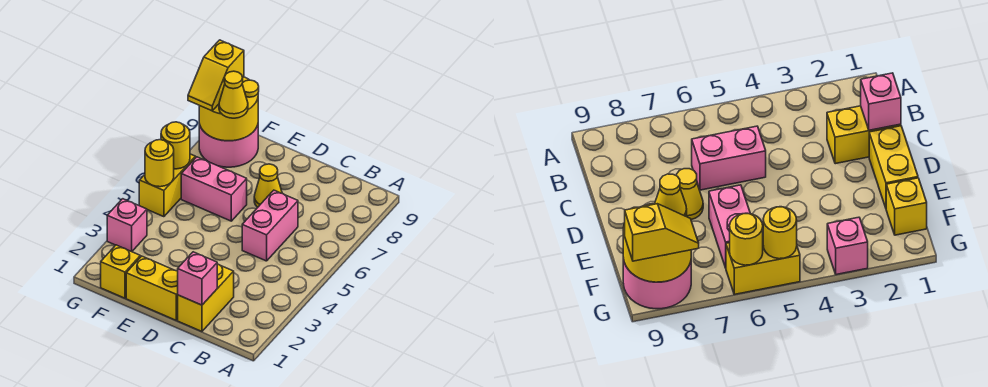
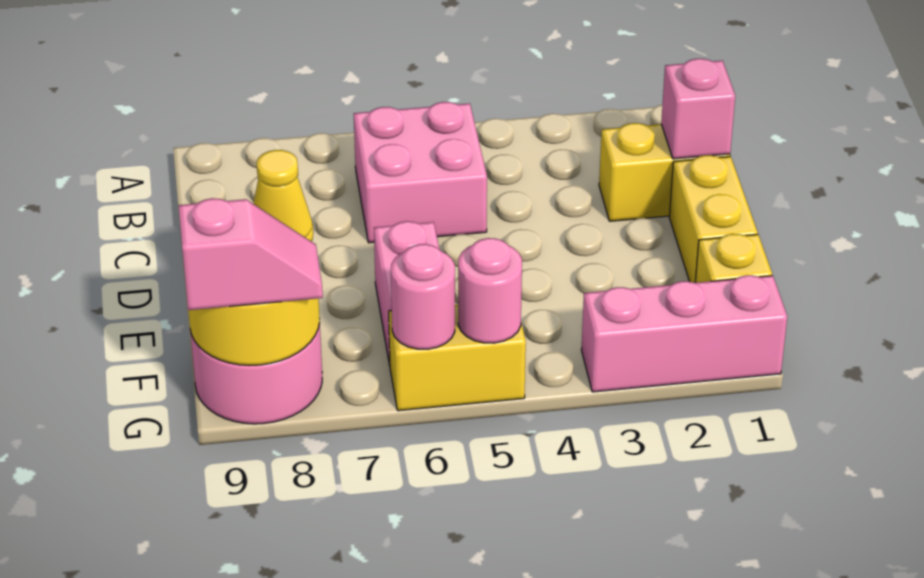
pink brick C5:C6 level 1 -> pink brick B5:C6 level 1
yellow cone D7 level 1 -> none
pink brick G3 level 1 -> pink brick G1:G3 level 1
yellow round brick G5 level 2 -> pink round brick G5 level 2
yellow round brick G6 level 2 -> pink round brick G6 level 2
yellow slope G8:G9 level 3 top 9 -> pink slope G8:G9 level 3 top 9

